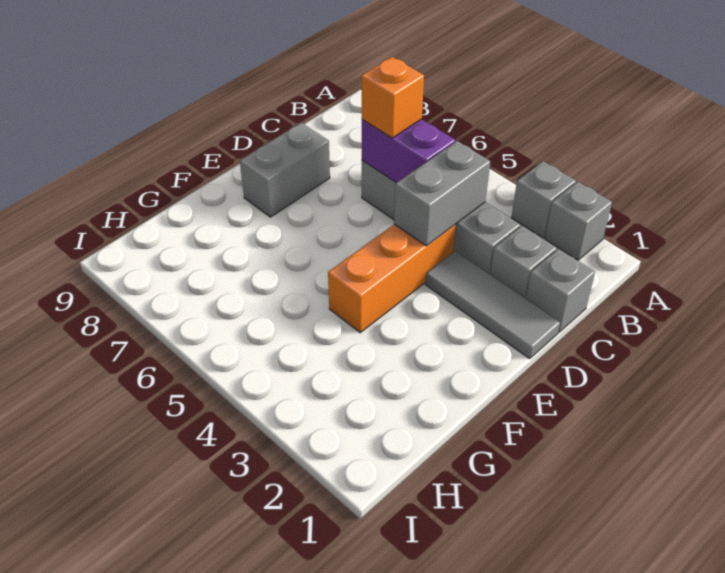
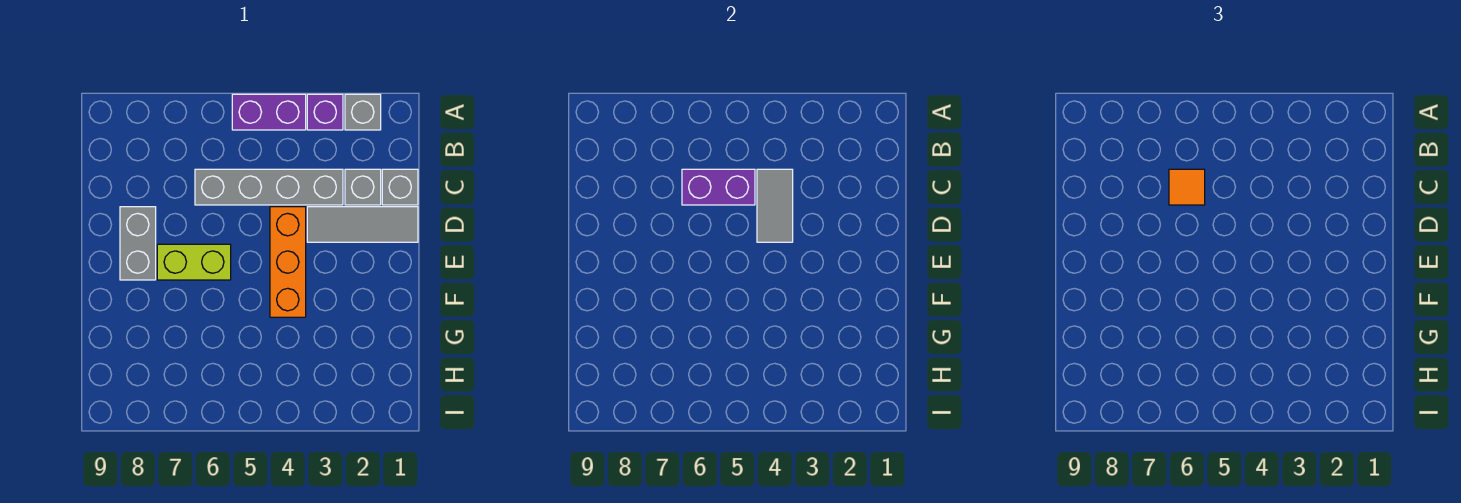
grey brick A3 level 1 -> purple brick A3 level 1
none -> purple brick A4:A5 level 1
grey brick C4:D4 level 2 -> grey tile C4:D4 level 2
orange brick C6 level 3 -> orange tile C6 level 3
none -> lime brick E6:E7 level 1

